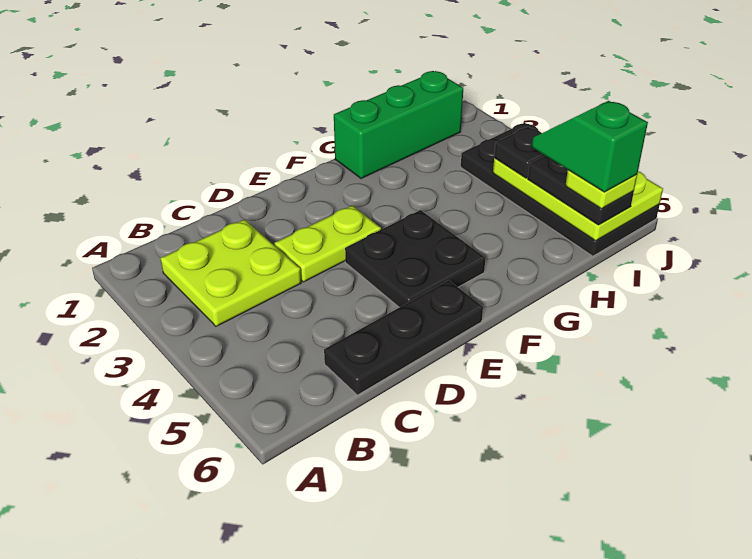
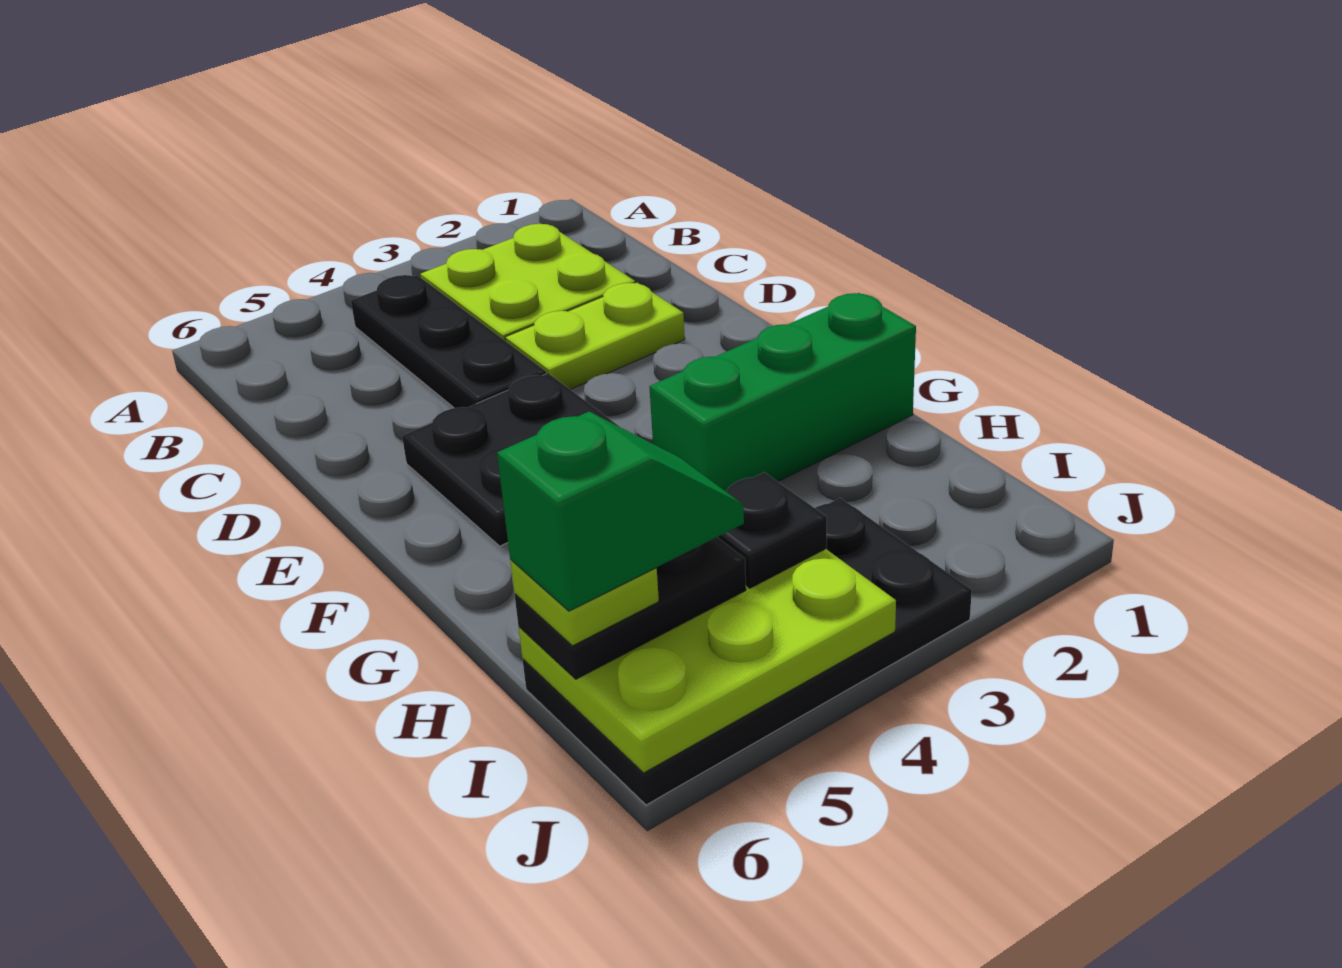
black plate C6:E6 level 1 -> black plate B4:D4 level 1
lime plate D3:E3 level 1 -> lime plate D2:D3 level 1
green brick G1:I1 level 1 -> green brick G1:G3 level 1

